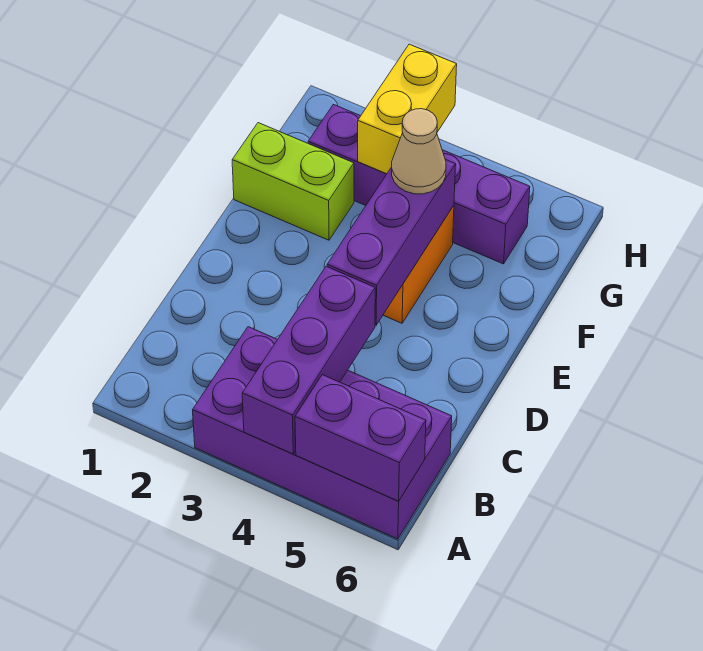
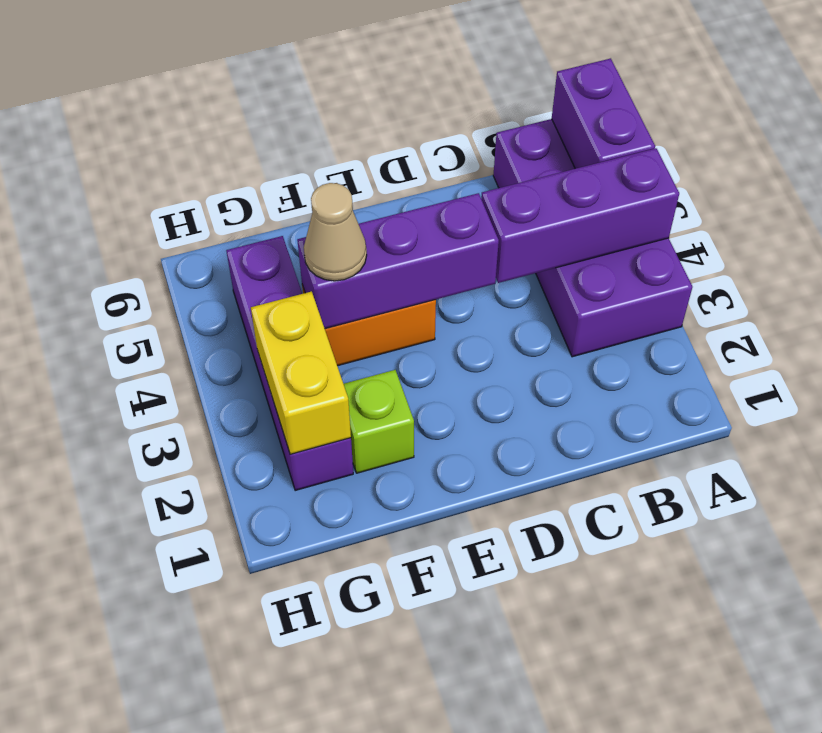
lime brick F1:F2 level 1 -> lime brick F2 level 1
yellow brick G3:H3 level 2 -> yellow brick G2:G3 level 2

